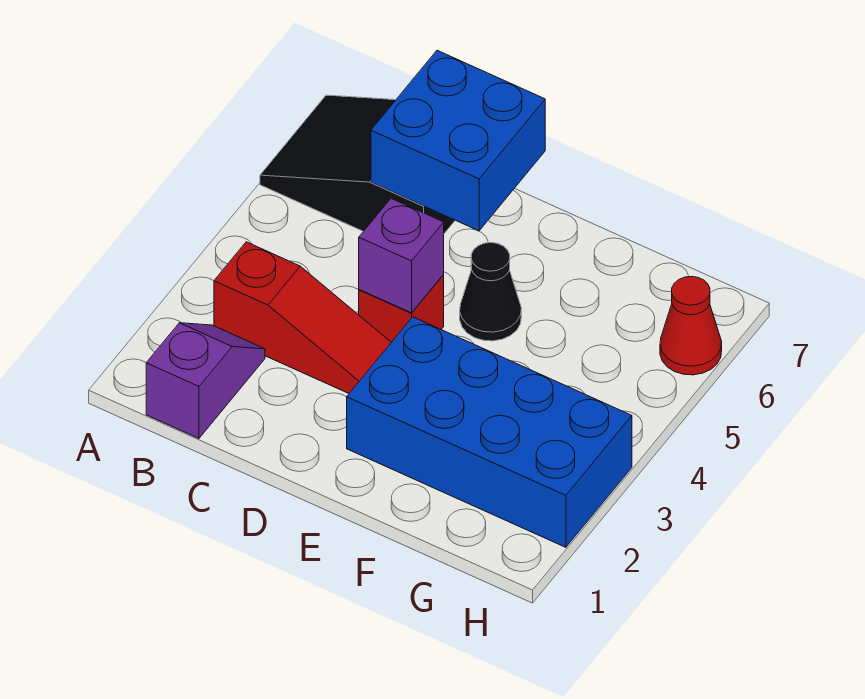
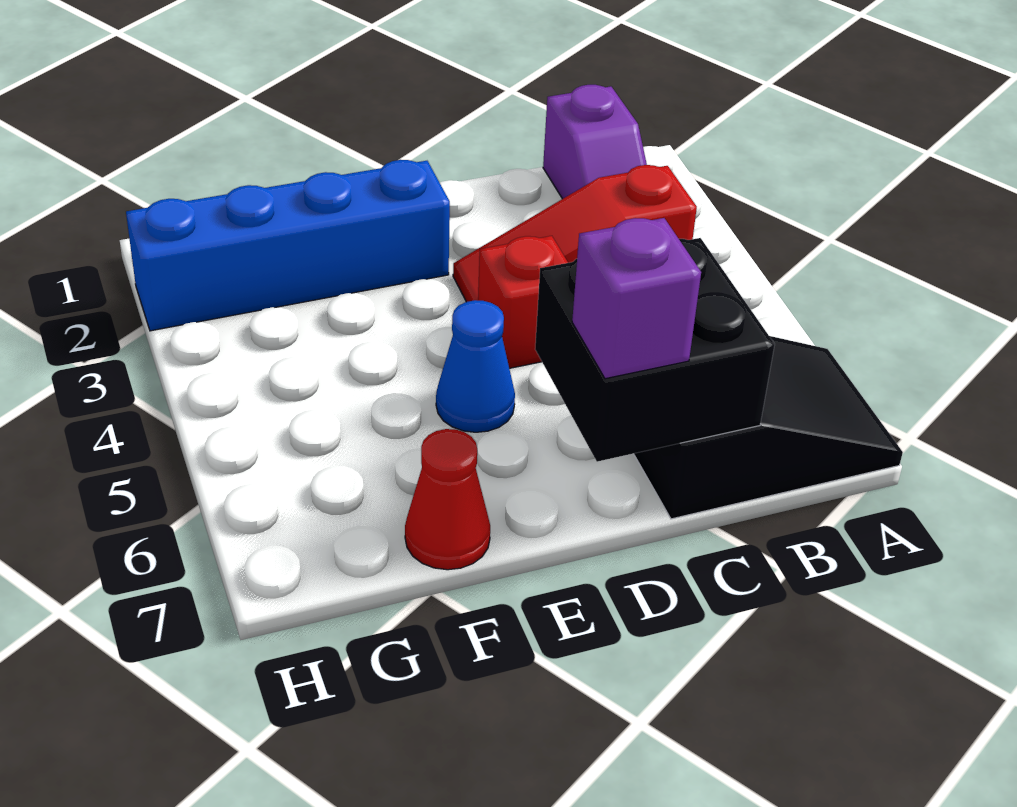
blue brick C6:D7 level 2 -> black brick C6:D7 level 2
purple brick D4 level 2 -> purple brick D7 level 3
blue brick E2:H3 level 1 -> blue brick E2:H2 level 1
black cone E5 level 1 -> blue cone E5 level 1
red cone H6 level 1 -> red cone F7 level 1

